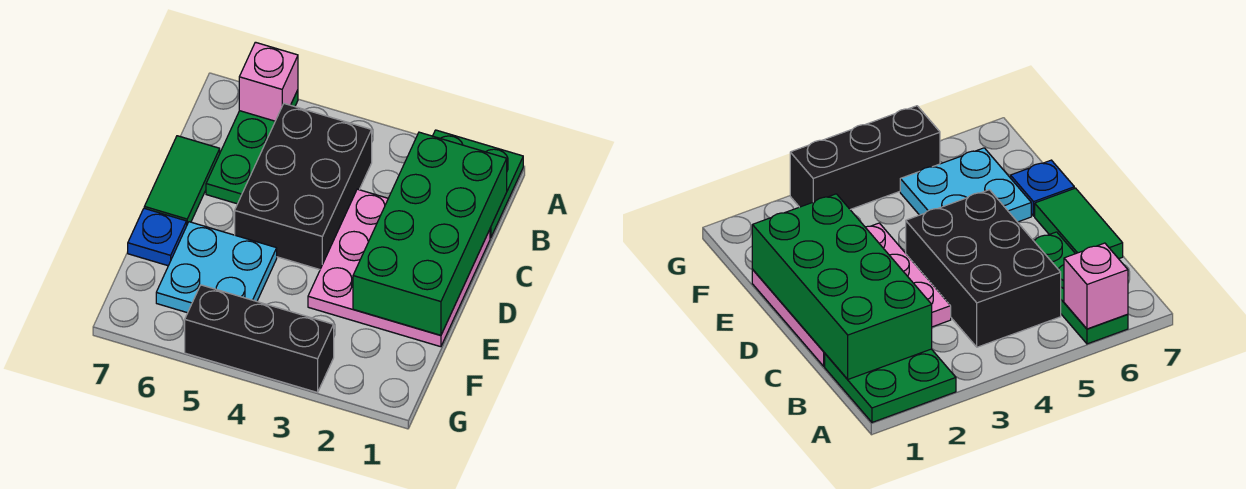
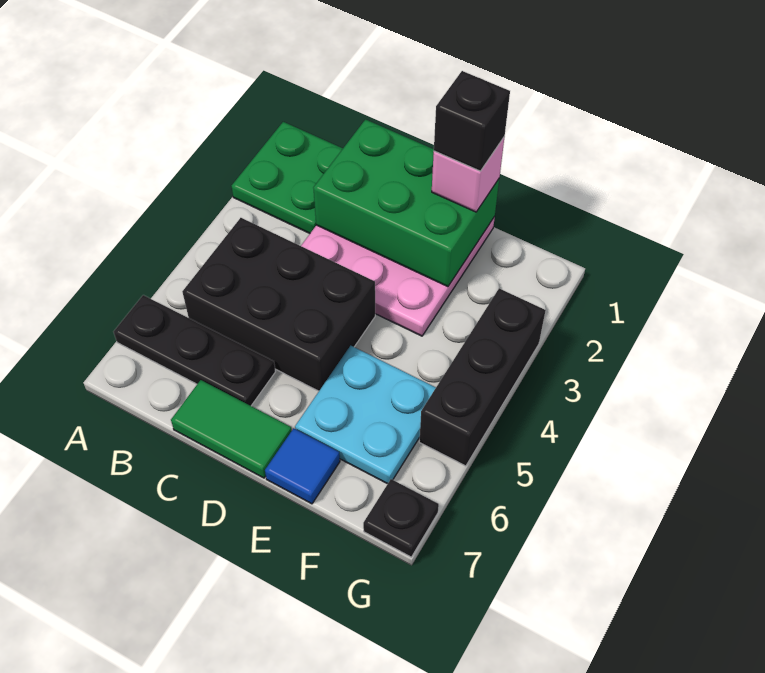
green plate A6:C6 level 1 -> black plate A6:C6 level 1
pink brick A6 level 2 -> pink brick E1 level 3
green brick B1:E2 level 2 -> green brick C1:E2 level 2
none -> black brick E1 level 4
blue plate E7 level 1 -> blue tile E7 level 1
none -> black plate G7 level 1

